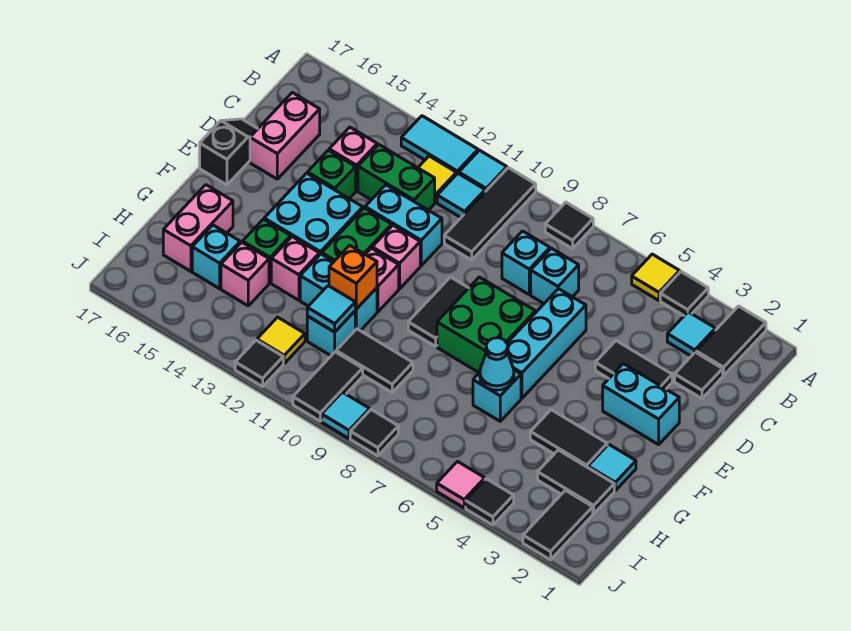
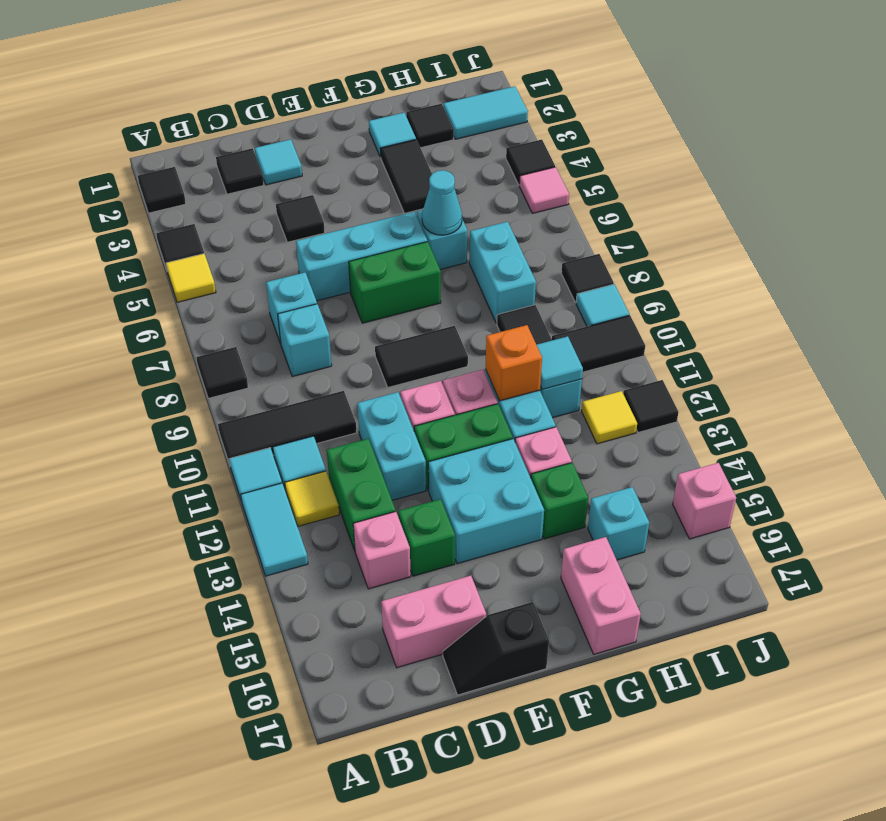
black tile A2:B2 level 1 -> black tile A2 level 1
cyan tile B3 level 1 -> cyan tile D2 level 1
black tile D3:D4 level 1 -> black tile D4 level 1
cyan brick E2:E3 level 1 -> cyan brick H7:H8 level 1
green brick E7:F8 level 1 -> green brick E7:F7 level 1
pink brick G16:H16 level 1 -> pink brick G16:G17 level 1
black tile H2:H3 level 1 -> black tile H2 level 1
pink brick H14 level 1 -> pink brick J15 level 1
black tile I2:J2 level 1 -> cyan tile I2:J2 level 1

